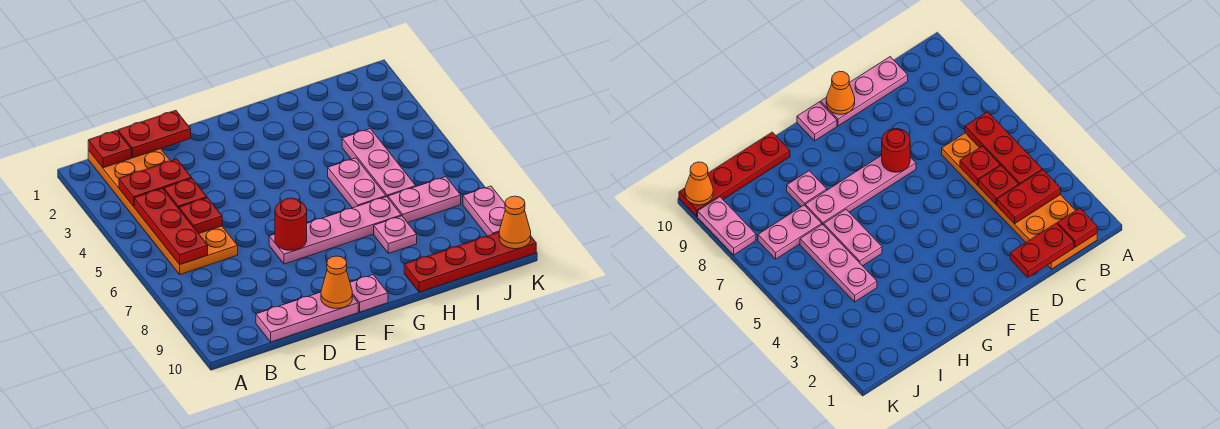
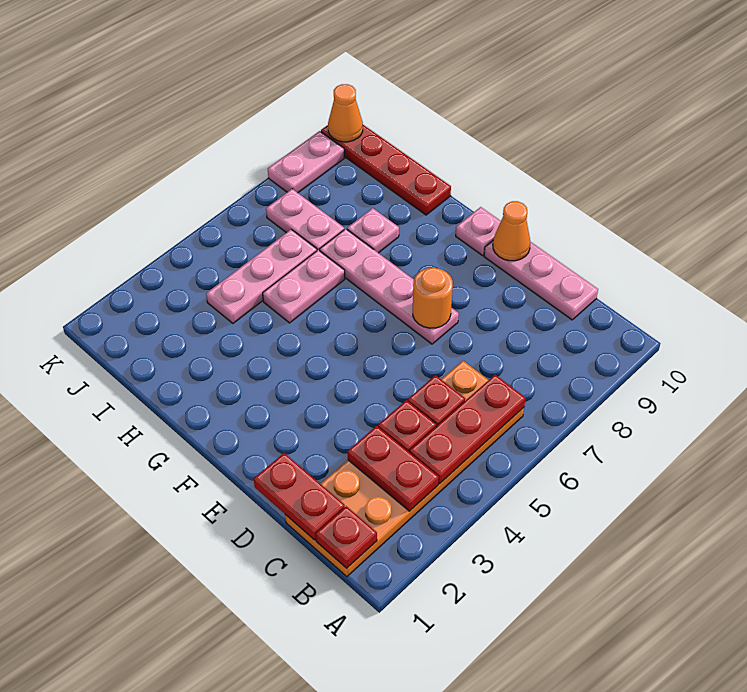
red round brick E7 level 2 -> orange round brick E7 level 2

